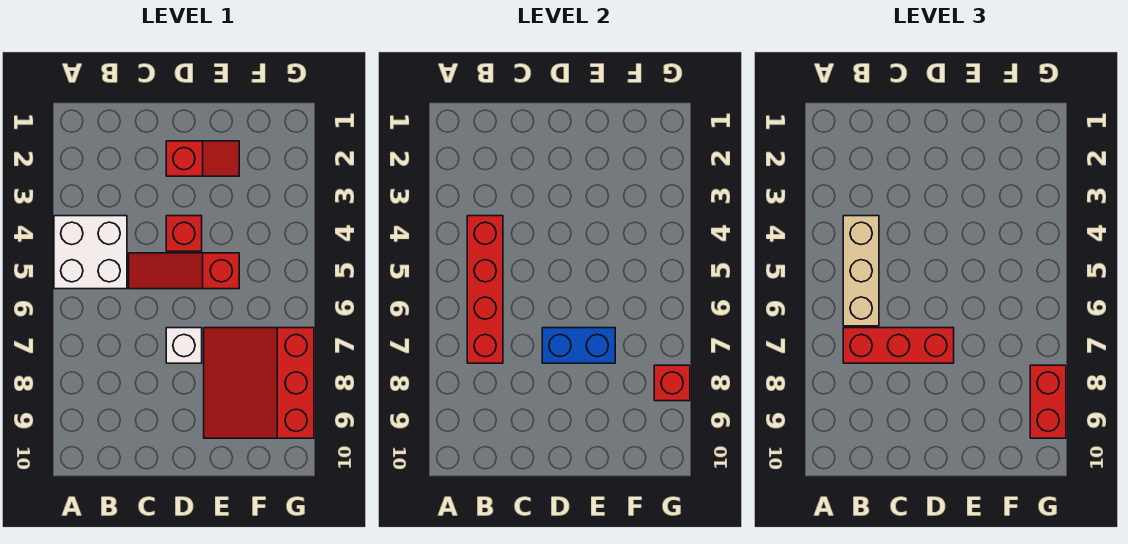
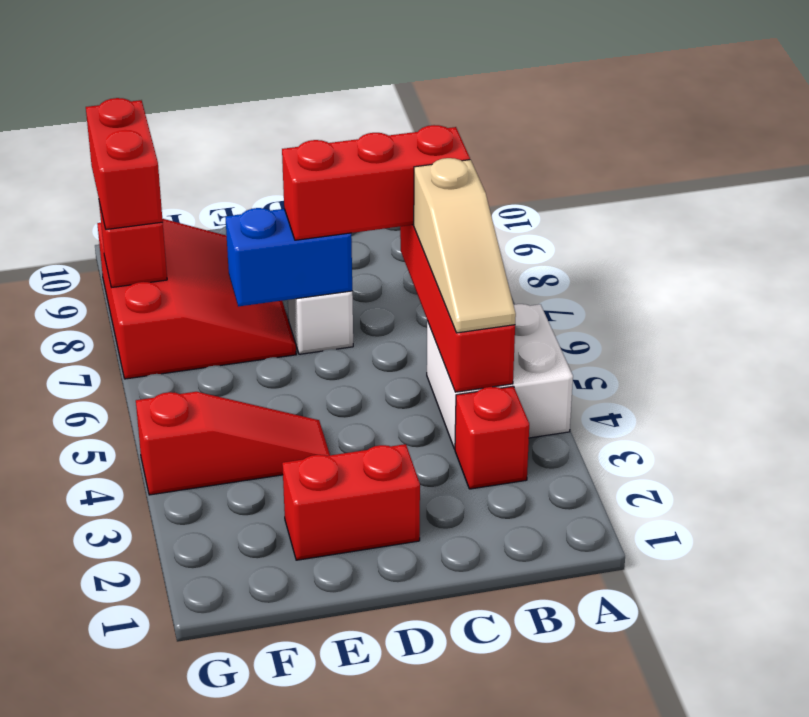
tan brick B4:B6 level 3 -> tan slope B4:B6 level 3 top 6
red slope C5:E5 level 1 top E -> red slope E4:G4 level 1 top G
red slope D2:E2 level 1 top D -> red brick D2:E2 level 1
red brick D4 level 1 -> red brick B3 level 1

